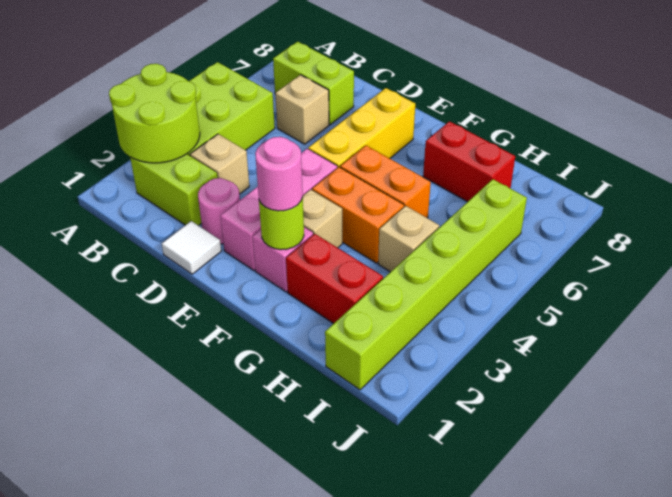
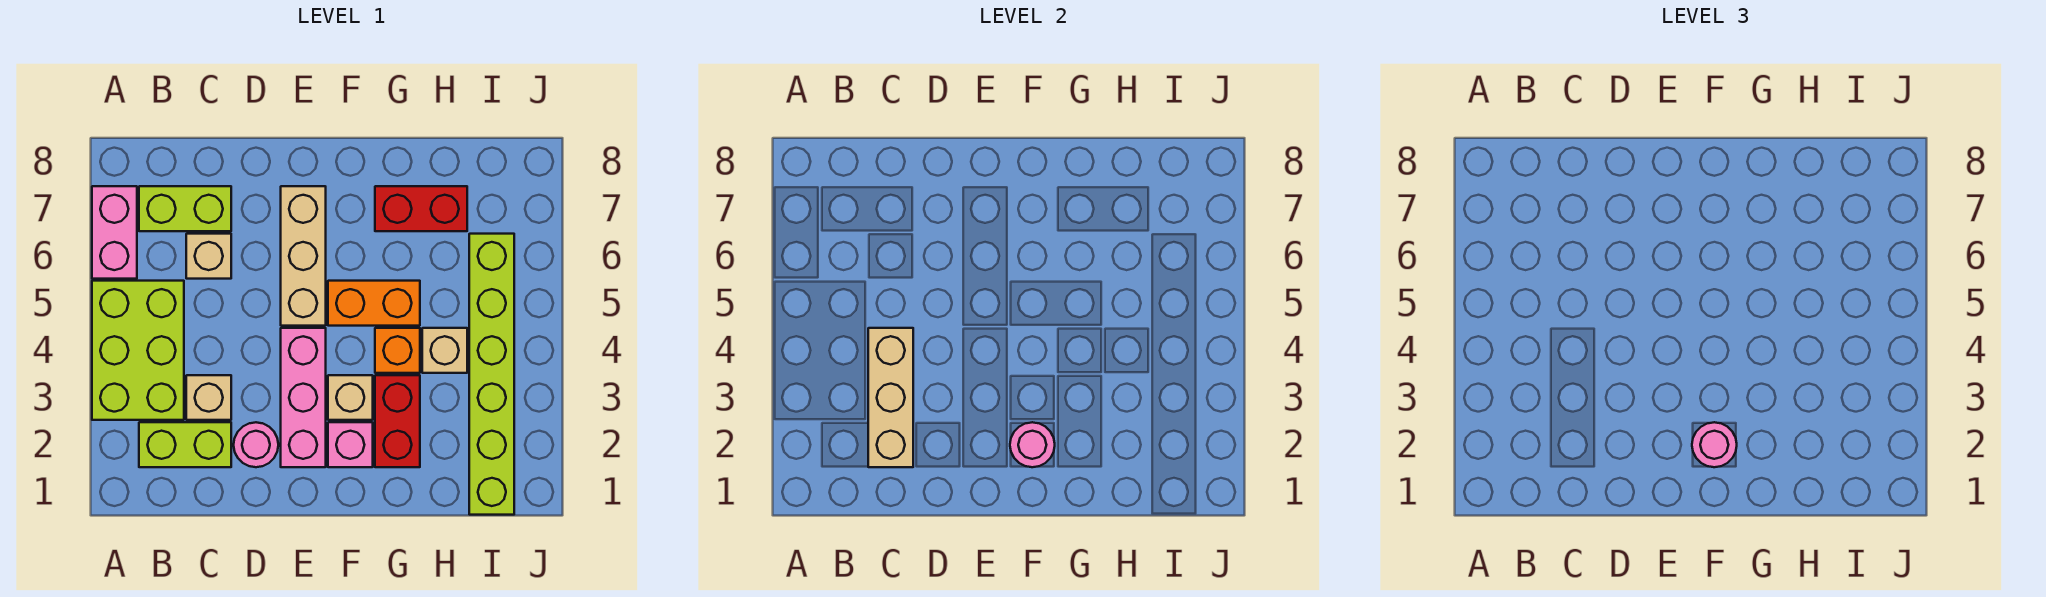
lime round brick A2:B3 level 2 -> none
none -> pink brick A6:A7 level 1
none -> tan brick C2:C4 level 2
white tile D1 level 1 -> none
yellow brick E5:E7 level 1 -> tan brick E5:E7 level 1
lime round brick F2 level 2 -> pink round brick F2 level 2
orange brick F4:G4 level 1 -> orange brick G4 level 1
red brick G2:H2 level 1 -> red brick G2:G3 level 1

